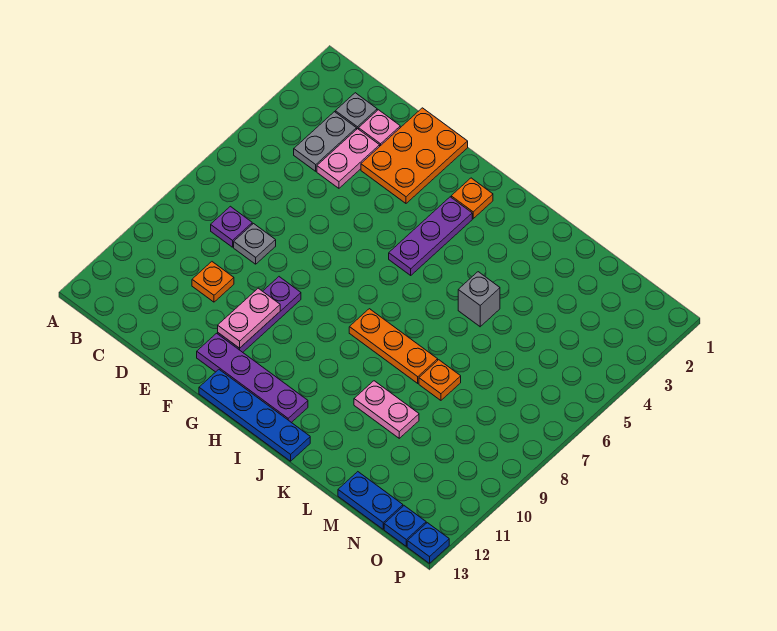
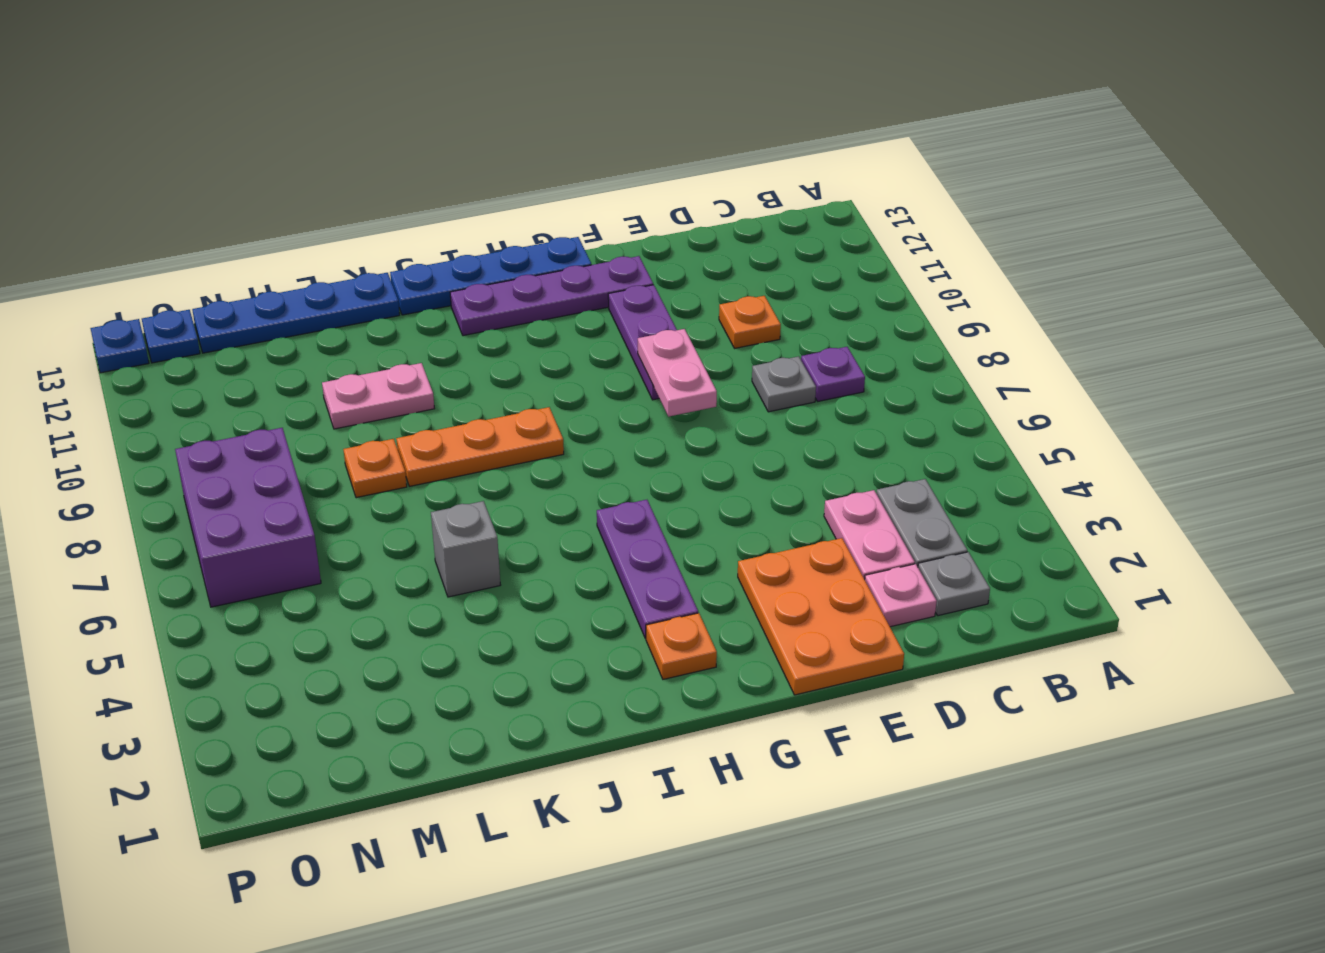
pink plate F10:F11 level 2 -> pink plate F8:F9 level 2
blue plate M13:N13 level 1 -> blue plate K13:N13 level 1
none -> purple brick N6:O8 level 1

